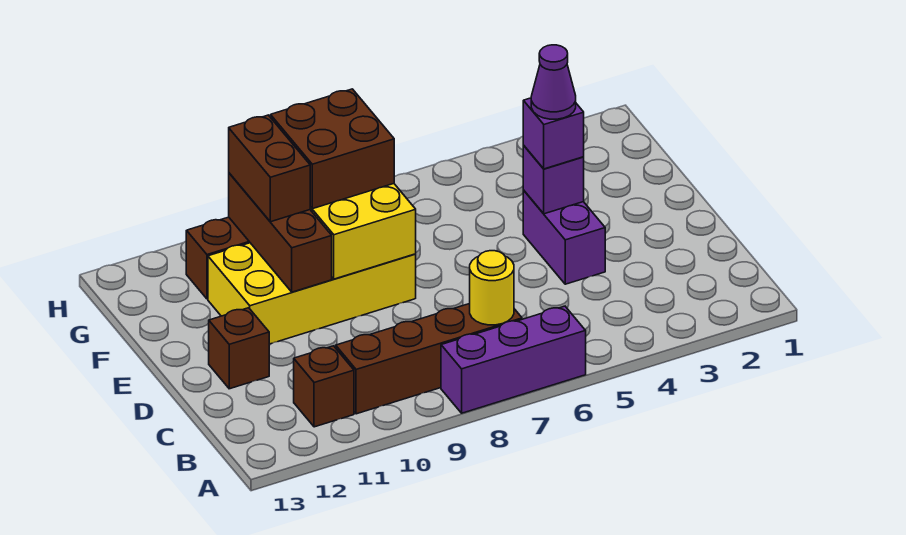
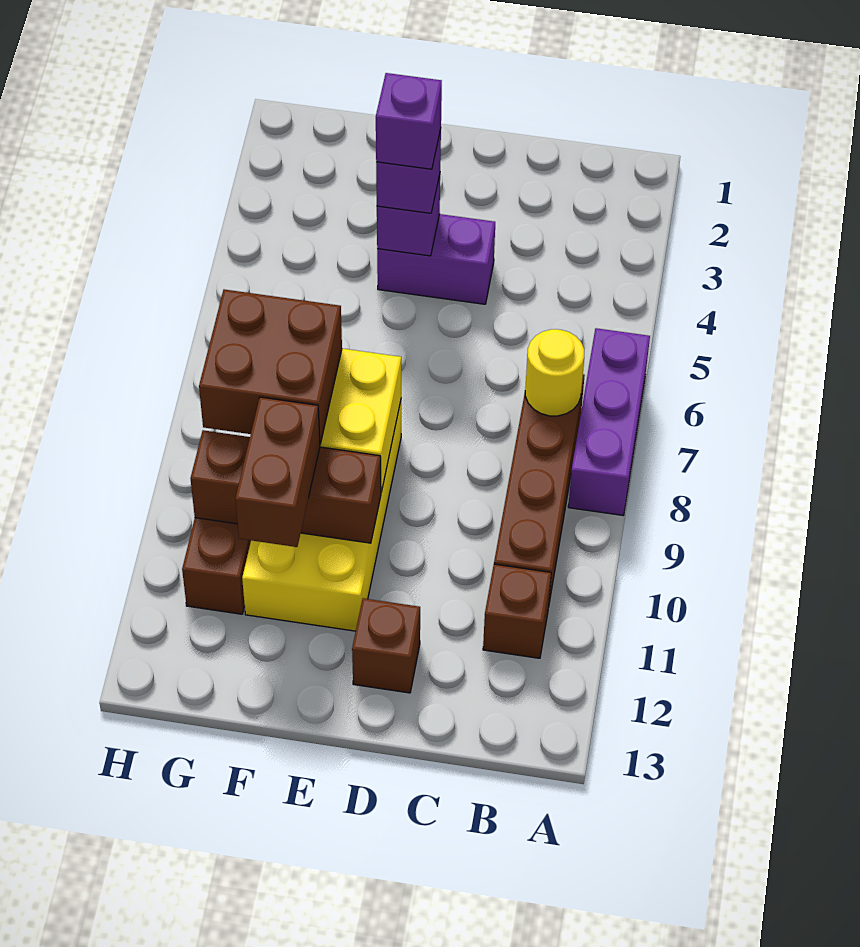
purple cone E4 level 4 -> purple brick E4 level 4
brown brick F10:G10 level 3 -> brown brick F10:F11 level 3

